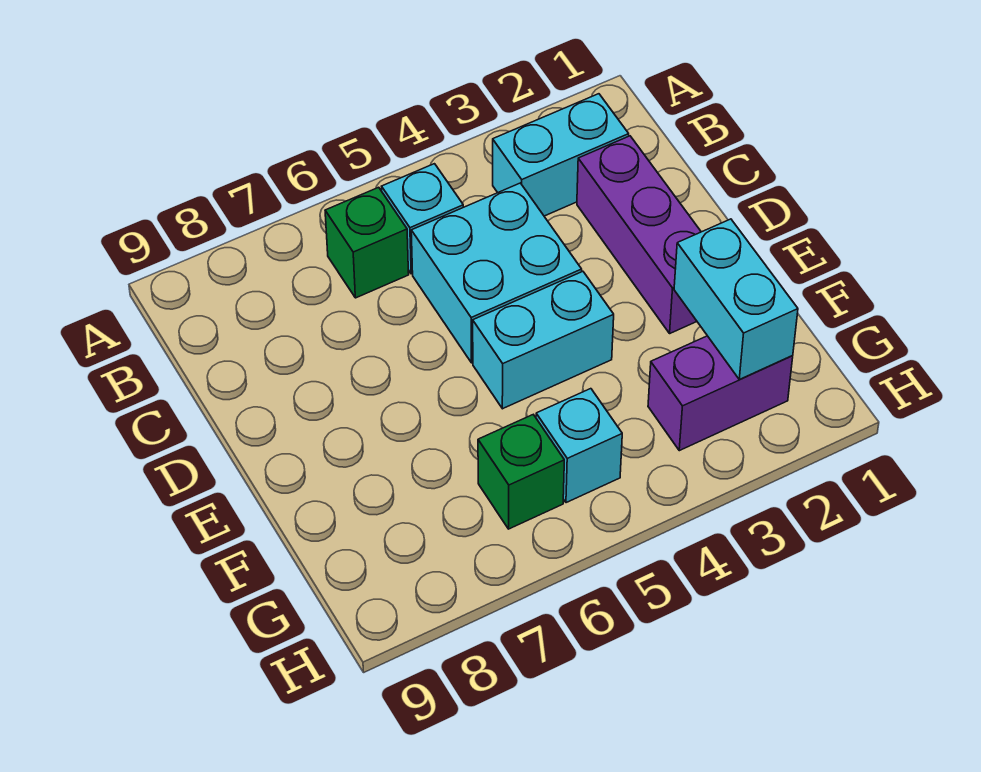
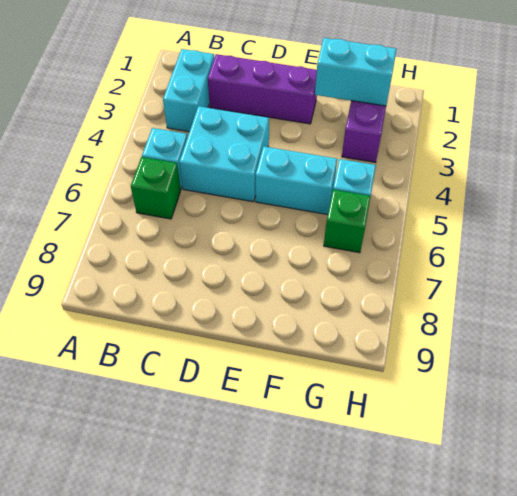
cyan brick E4:E5 level 1 -> cyan brick E5:F5 level 1

